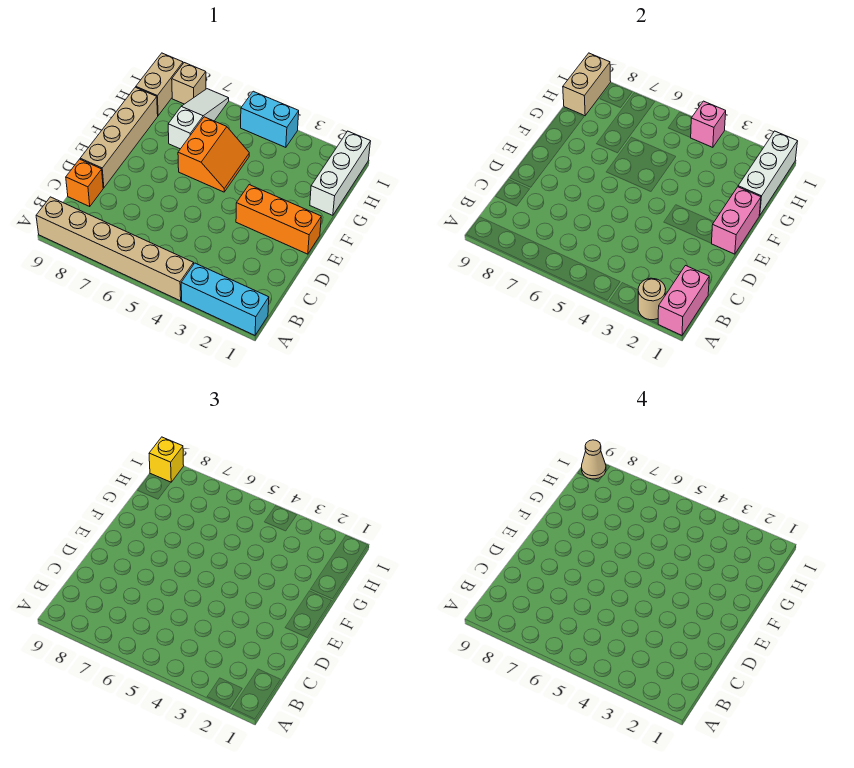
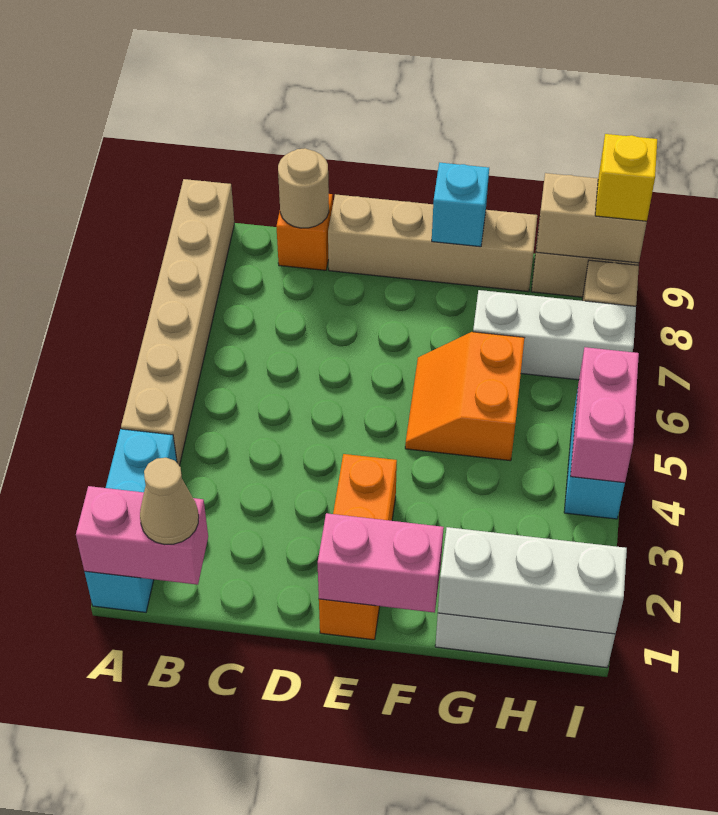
tan round brick A2 level 2 -> tan round brick C9 level 2
orange slope F5:G6 level 1 top 6 -> orange slope F5:G6 level 1 top G
none -> cyan brick F9 level 2
white slope G7:I7 level 1 top G -> white brick G7:I7 level 1
pink brick I4 level 2 -> pink brick I4:I5 level 2
tan cone I9 level 4 -> tan cone B1 level 3

